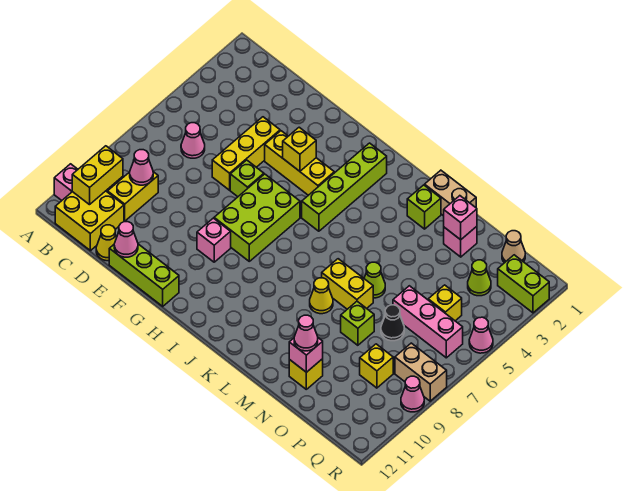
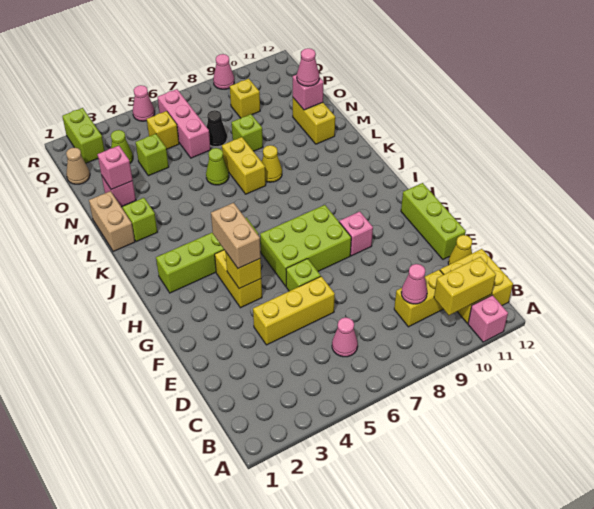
pink cone E12 level 2 -> none
yellow brick F4:H4 level 1 -> yellow brick G4:H4 level 1
yellow brick N11 level 1 -> yellow brick M11:N11 level 1
none -> lime brick O4 level 1
tan brick Q8:R8 level 1 -> tan brick G4:H4 level 3

